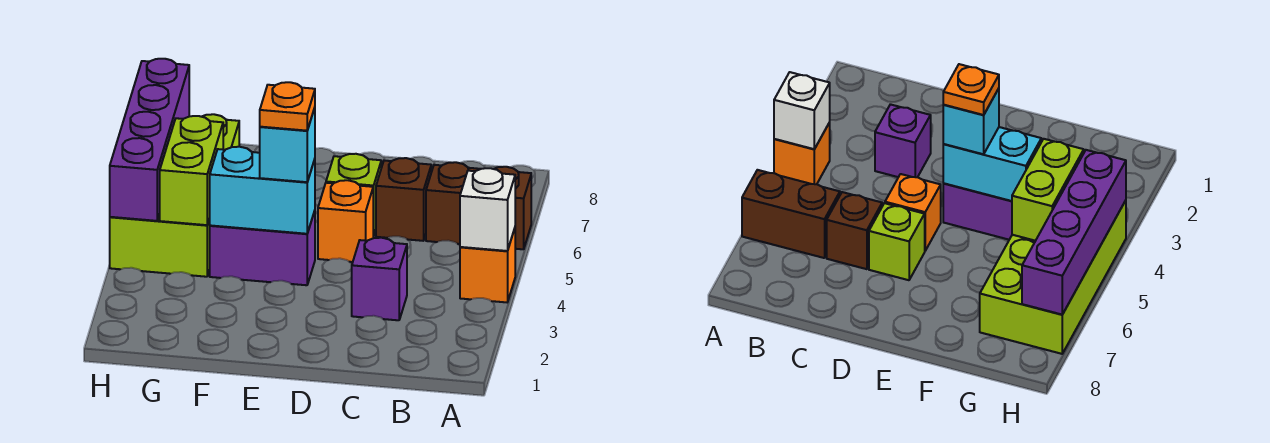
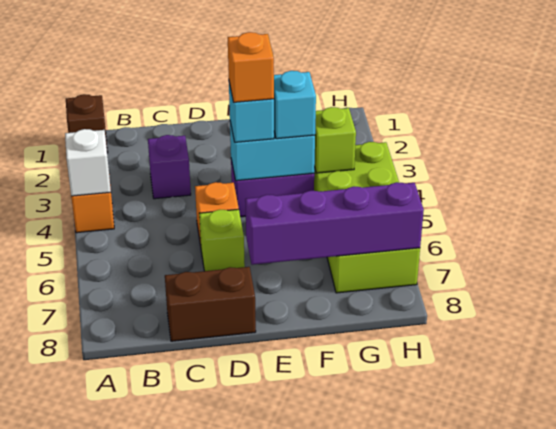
brown brick A6:B6 level 1 -> brown brick C8:D8 level 1
brown brick C6 level 1 -> brown brick A1 level 1
orange plate E4 level 4 -> orange brick E4 level 4
none -> cyan brick F4 level 3
lime brick G4:G5 level 2 -> lime brick G4 level 2
purple brick H4:H7 level 2 -> purple brick E7:H7 level 2

